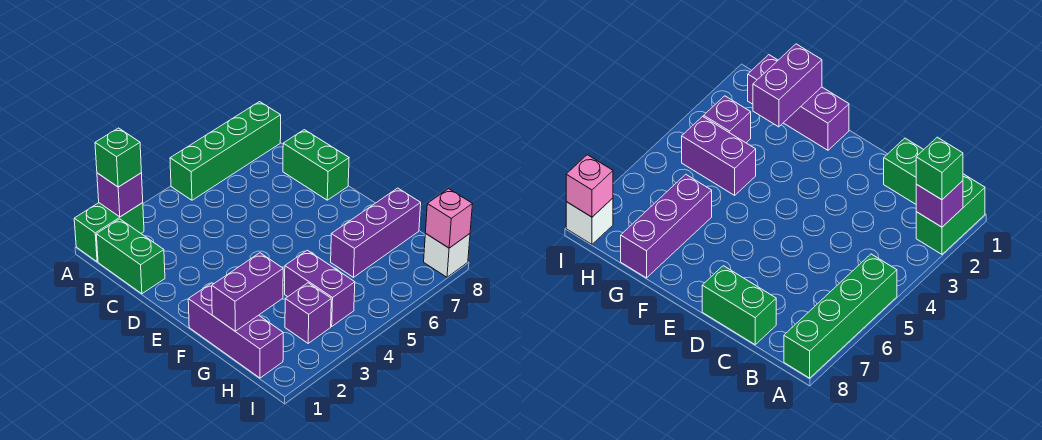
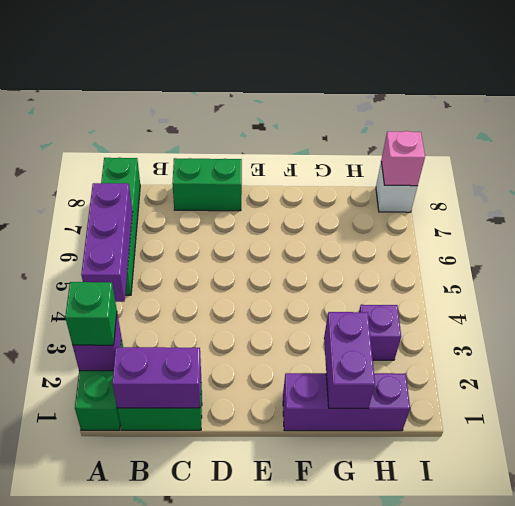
purple brick G4:H4 level 1 -> purple brick B1:C1 level 2
purple brick G6:G8 level 1 -> purple brick A4:A6 level 2

